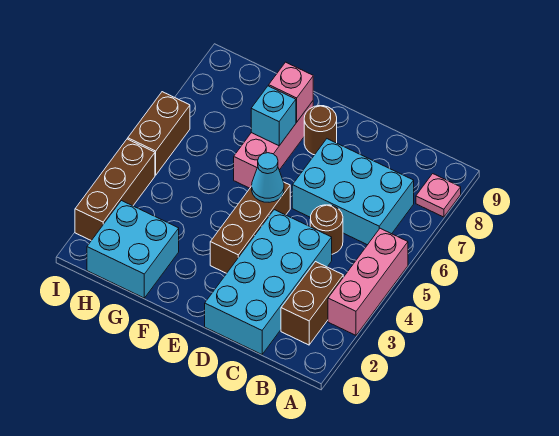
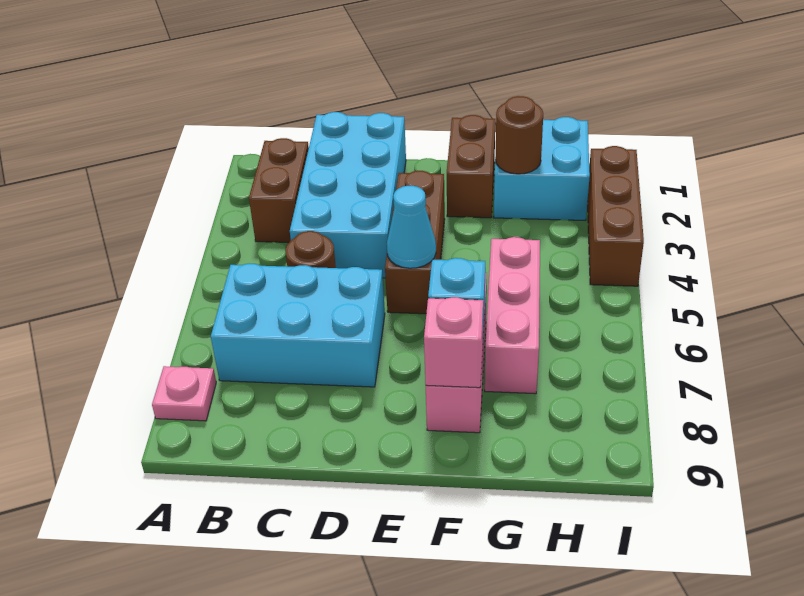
pink brick A3:A5 level 1 -> pink brick G5:G7 level 1
brown round brick E8 level 1 -> brown round brick G2 level 2
brown brick I5:I6 level 1 -> brown brick F1:F2 level 1

